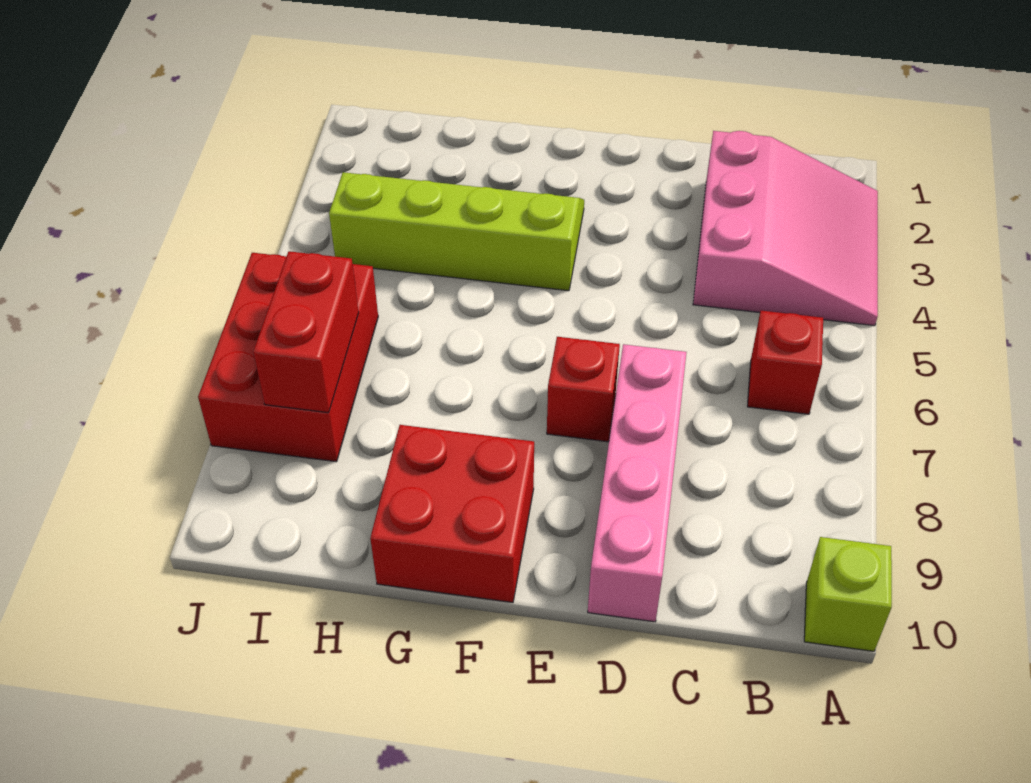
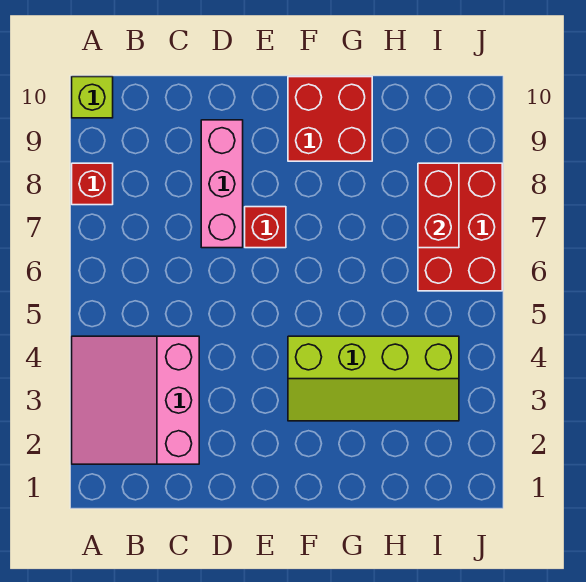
red brick B6 level 1 -> red brick A8 level 1
pink brick D7:D10 level 1 -> pink brick D7:D9 level 1

